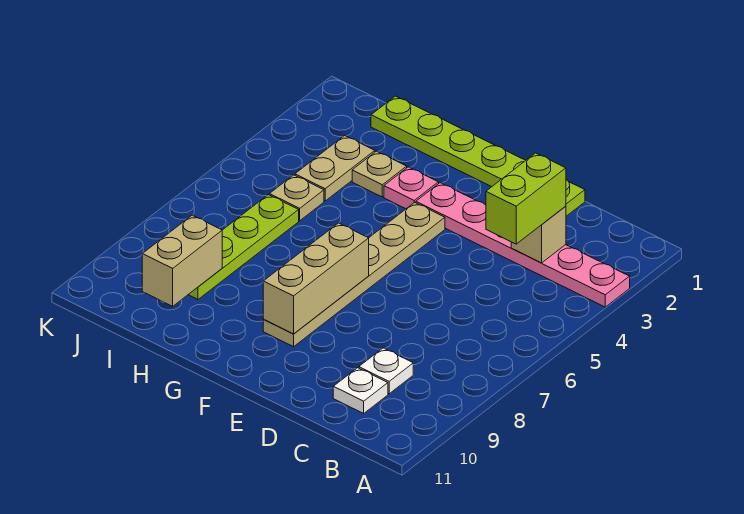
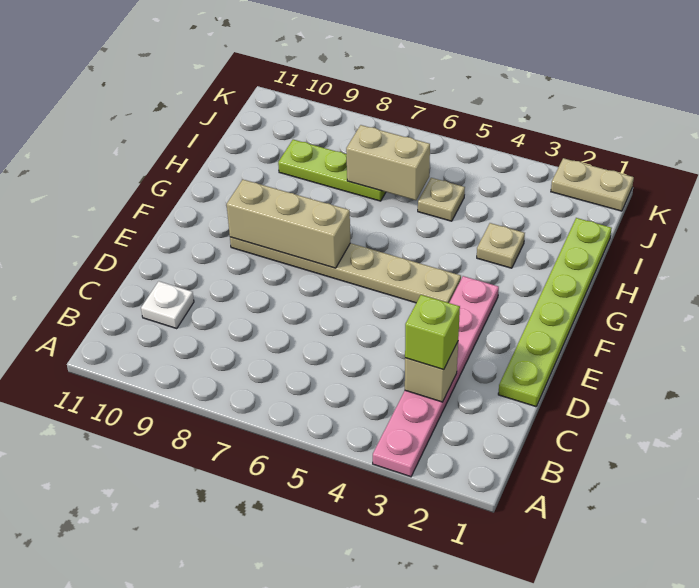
lime brick C3:C4 level 3 -> lime brick C3 level 3
white plate C9 level 1 -> none
pink plate G3 level 1 -> none
tan plate I3:I4 level 1 -> tan plate K1:K2 level 1
lime plate I6:I9 level 1 -> lime plate I7:I9 level 1
tan brick I9:I10 level 2 -> tan brick I6:I7 level 2

